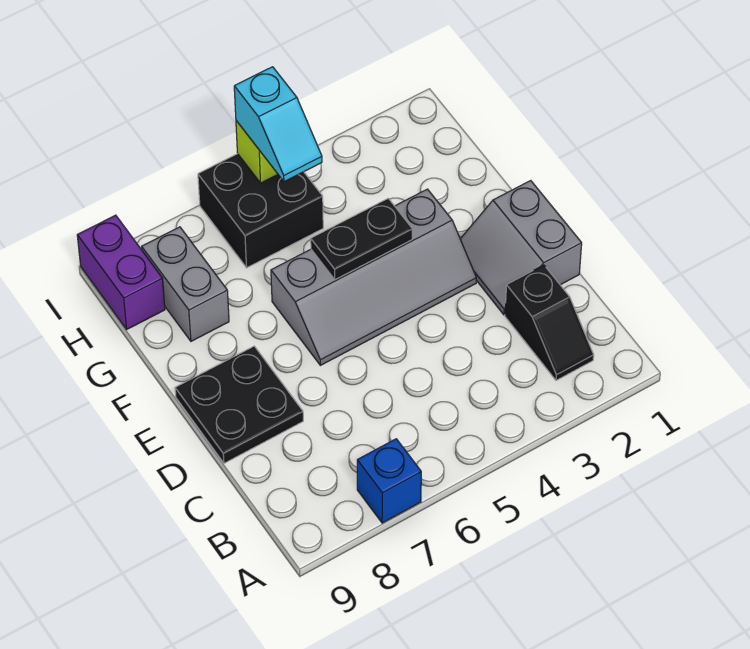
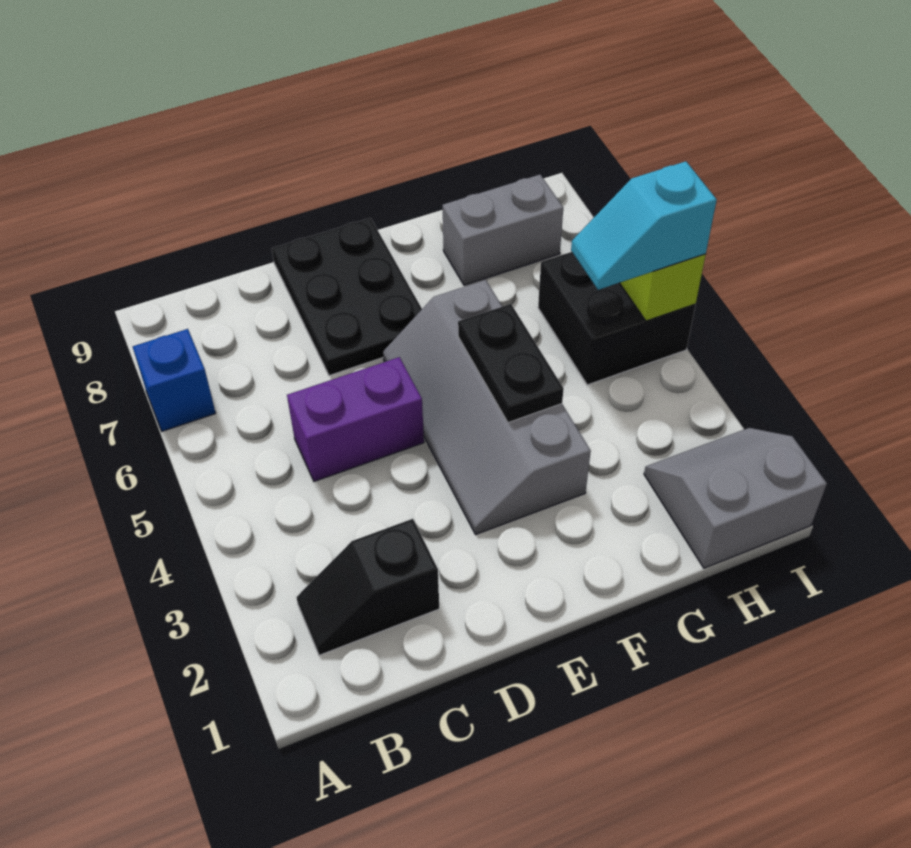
grey slope D1:E2 level 1 top 1 -> grey slope H1:I2 level 1 top 1
black plate D8:E9 level 1 -> black plate D7:E9 level 1
purple brick H9:I9 level 1 -> purple brick C5:D5 level 1

